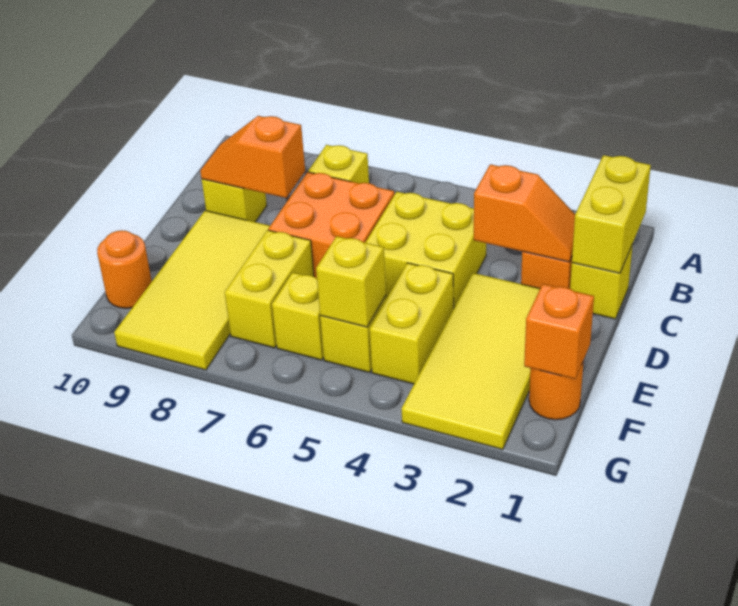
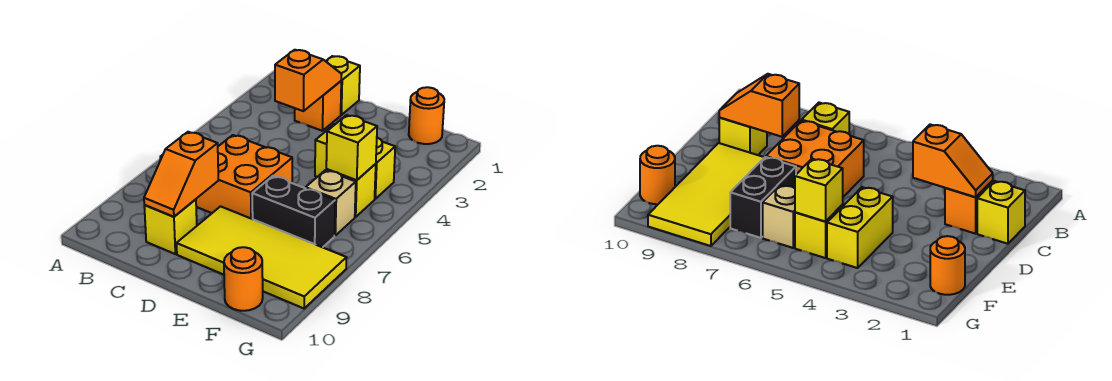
yellow brick B1:C1 level 2 -> none
yellow brick C4:D5 level 1 -> none
yellow tile D2:G3 level 1 -> none
yellow brick E7:F7 level 1 -> black brick E7:F7 level 1
orange brick F1 level 2 -> none
yellow brick F6 level 1 -> tan brick F6 level 1

